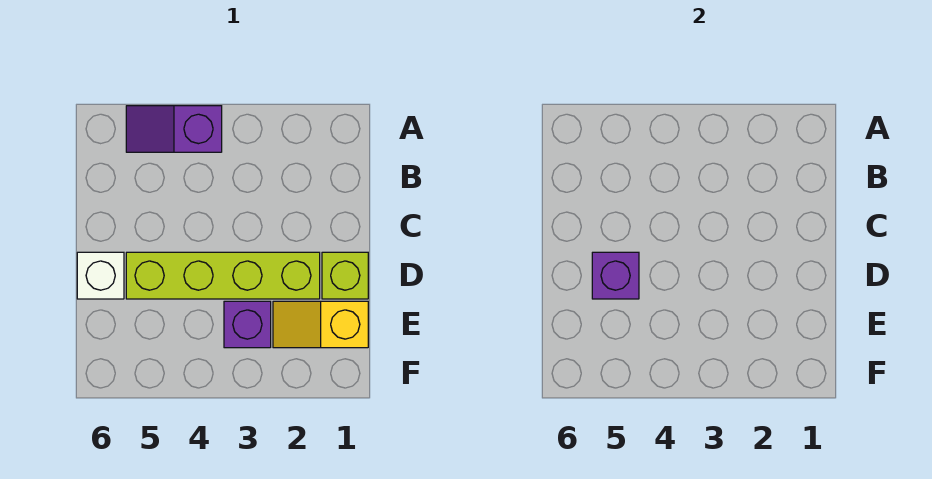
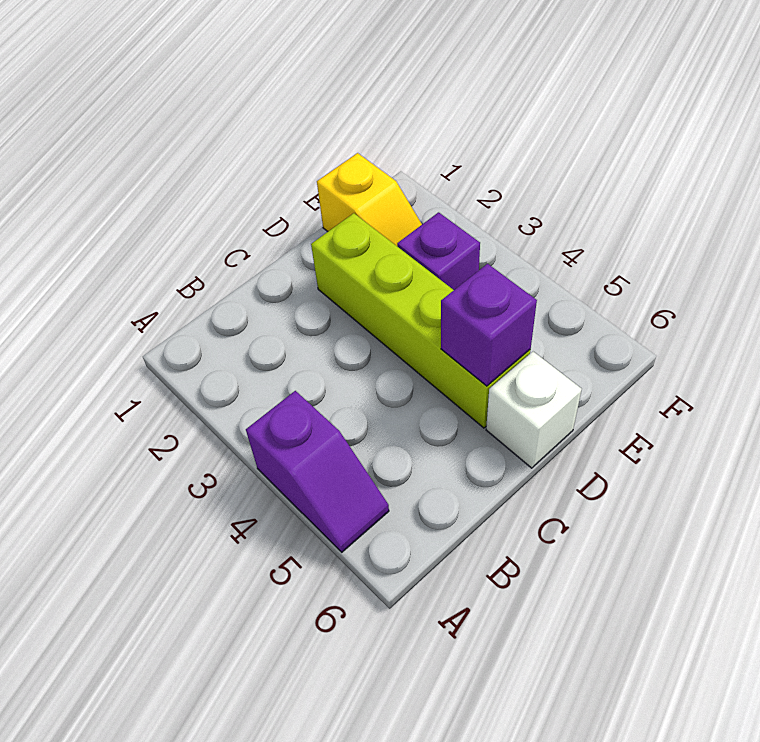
lime brick D1 level 1 -> none

